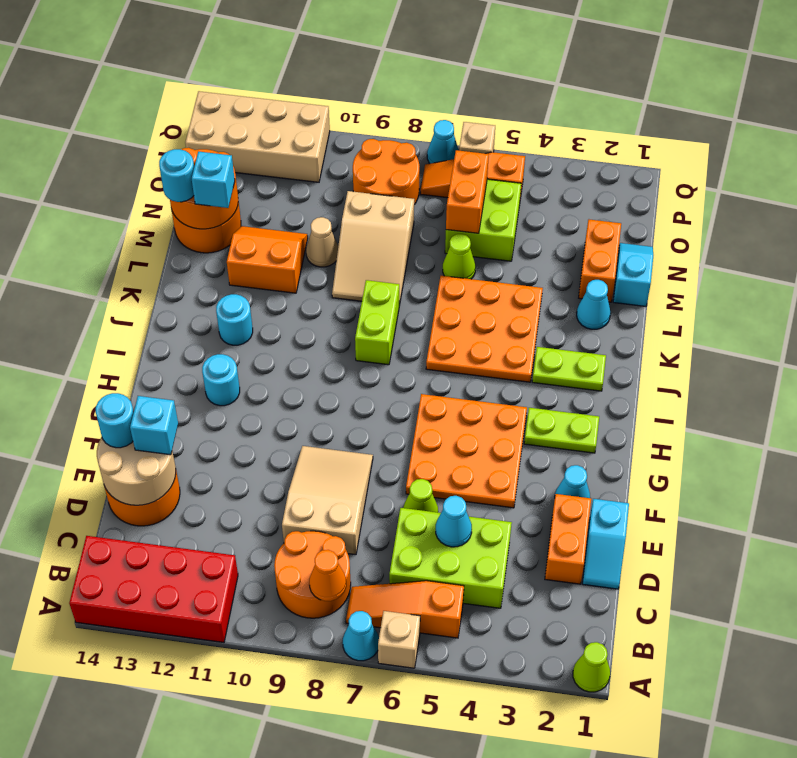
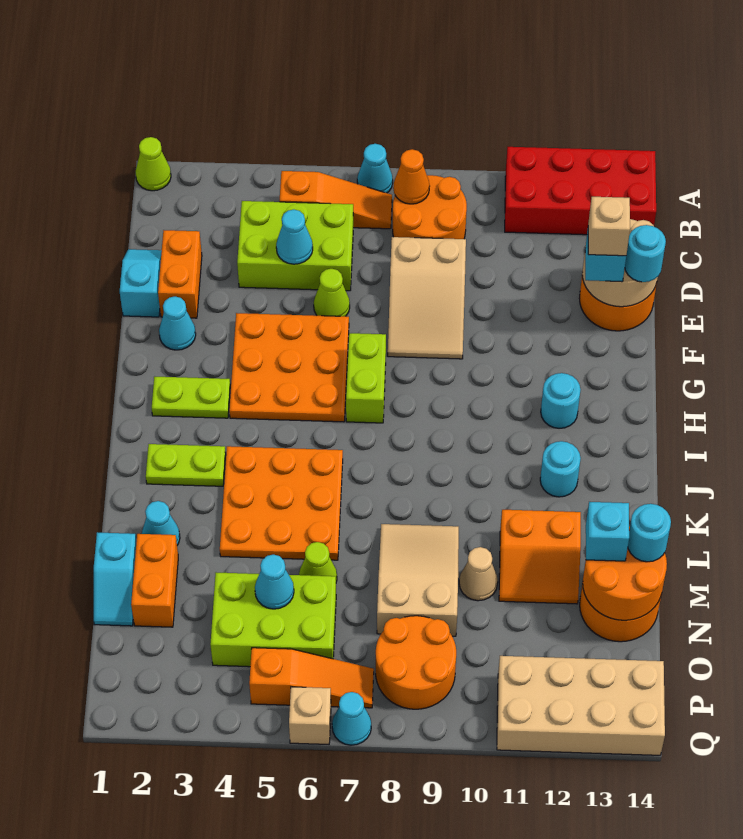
tan brick A6 level 1 -> tan brick E13 level 4
lime brick J8:K8 level 1 -> lime brick G7:H7 level 1
lime brick N5:O6 level 1 -> lime brick N4:O6 level 1
none -> cyan cone N5 level 2
orange brick N6:O6 level 2 -> none

